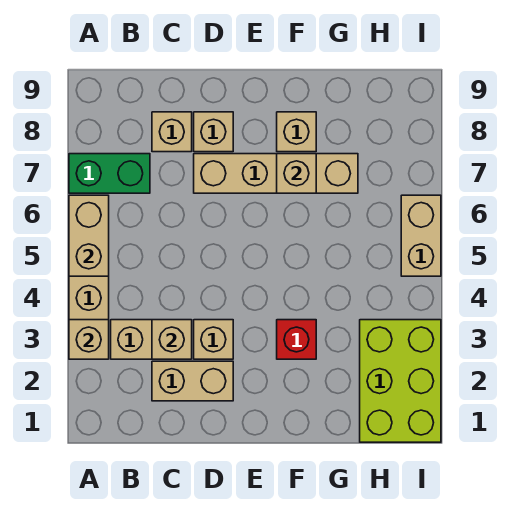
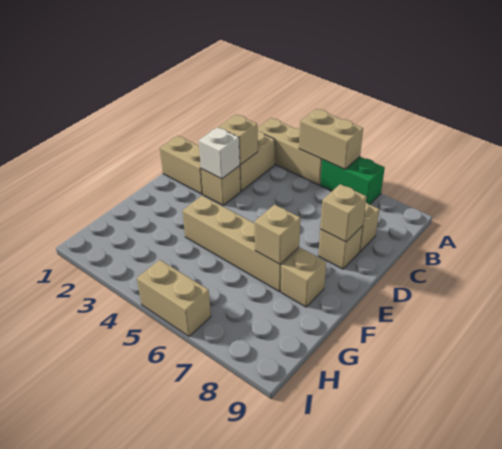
tan brick A3 level 2 -> tan brick D8 level 2
green brick A7:B7 level 1 -> green brick A6:A7 level 1
tan brick C2:D2 level 1 -> tan brick D1:D2 level 1
none -> white brick D3 level 2
tan brick D7:G7 level 1 -> tan brick F4:F7 level 1
red brick F3 level 1 -> none
lime brick H1:I3 level 1 -> none

